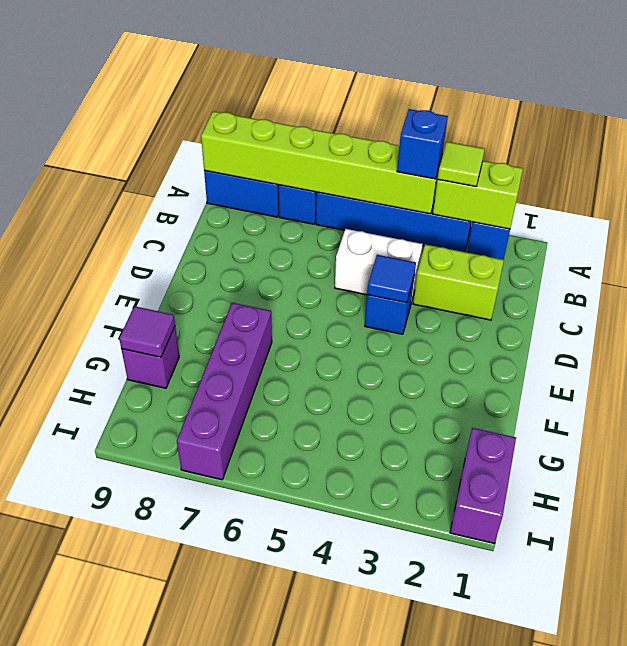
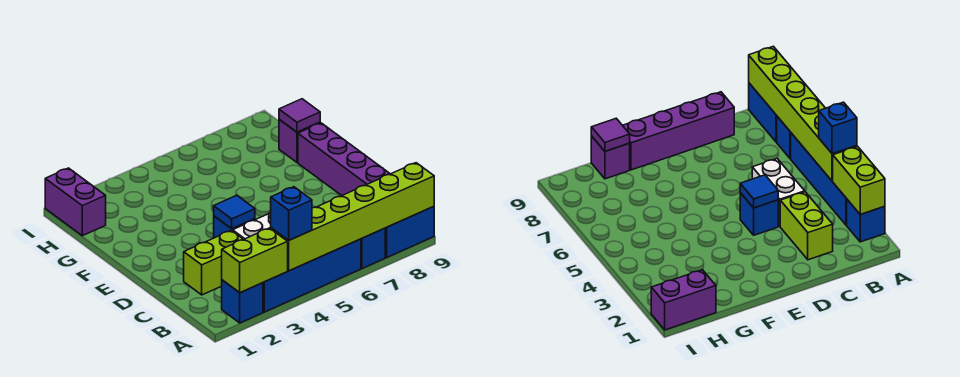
lime tile A3 level 3 -> none
purple brick F7:I7 level 1 -> purple brick C9:F9 level 1

